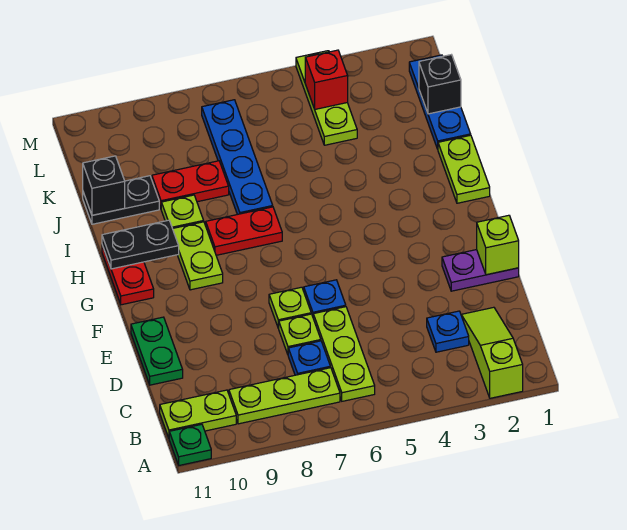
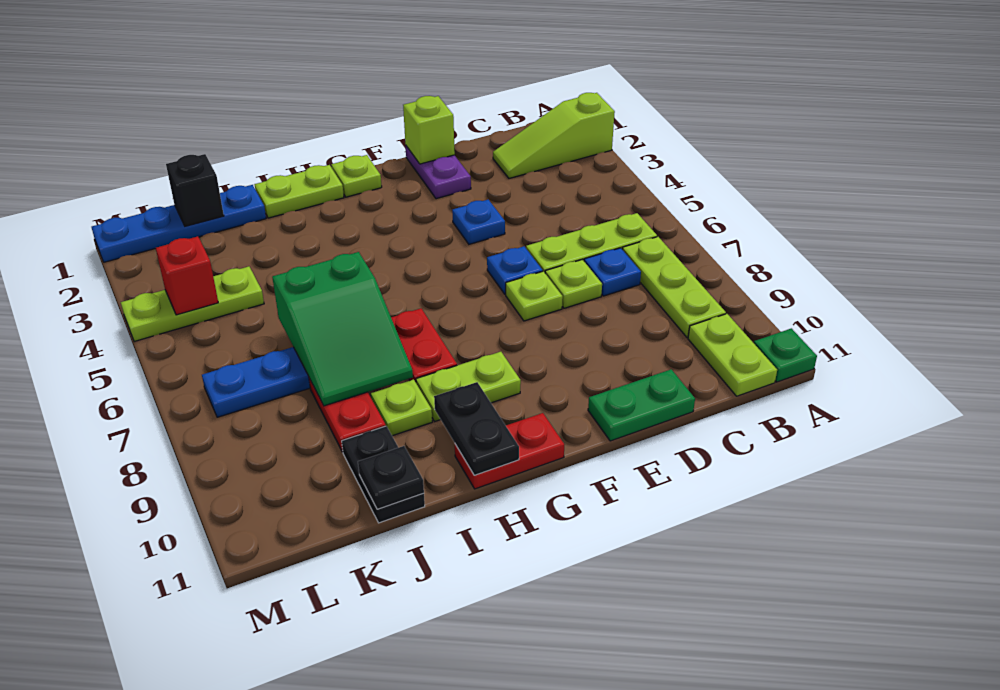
blue plate C3 level 1 -> blue plate E4 level 1
none -> lime plate G1 level 1
none -> green slope I6:J8 level 2 top 6
blue plate J1:L1 level 1 -> blue plate J1:M1 level 1
black brick J11 level 2 -> black plate J11 level 2

